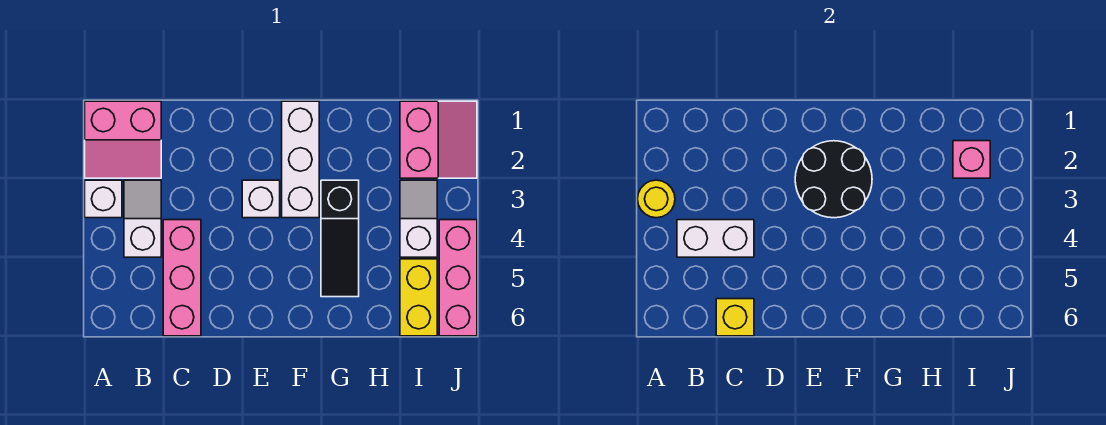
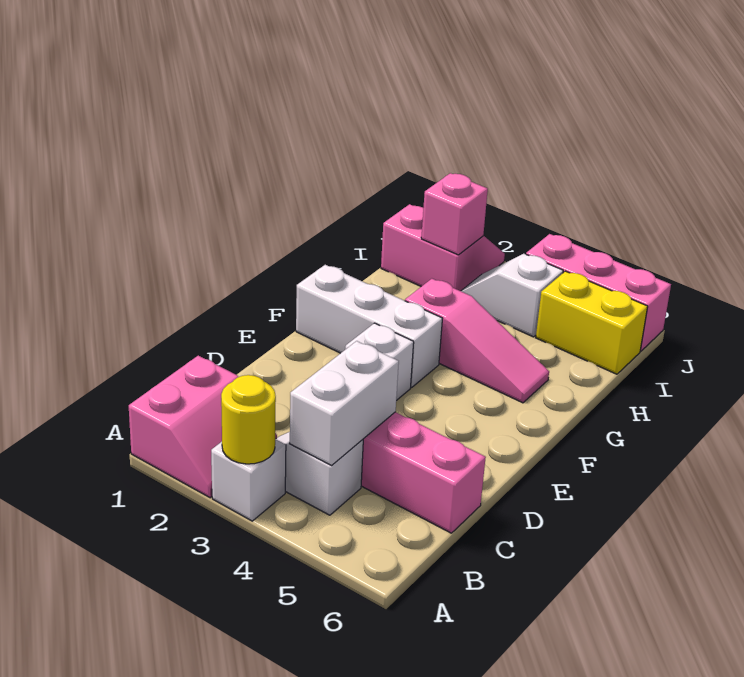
yellow brick C6 level 2 -> none
black round brick E2:F3 level 2 -> none
black slope G3:G5 level 1 top 3 -> pink slope G3:G5 level 1 top 3

